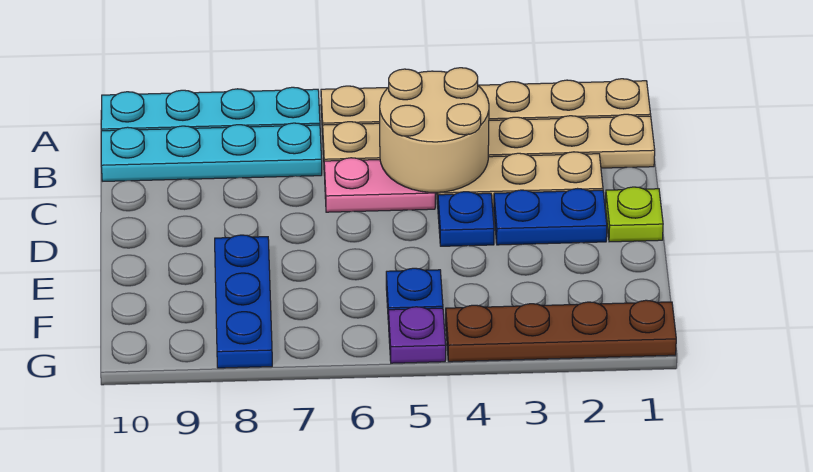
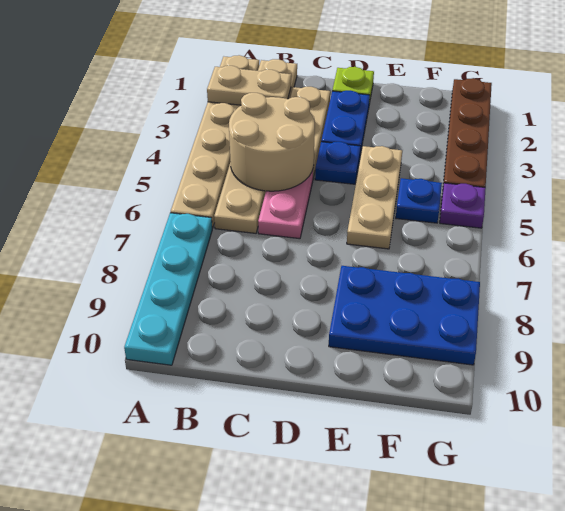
none -> tan plate A2:B2 level 2
cyan plate B7:B10 level 1 -> none
none -> tan plate E4:E6 level 1
blue plate E8:G8 level 1 -> blue plate E8:G9 level 1

